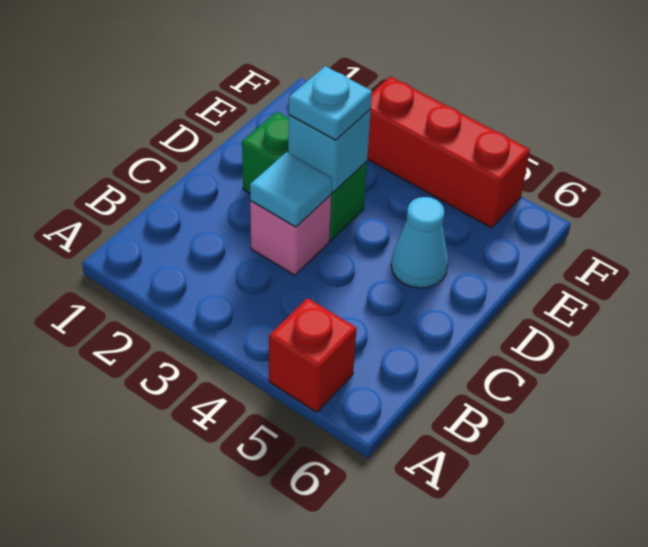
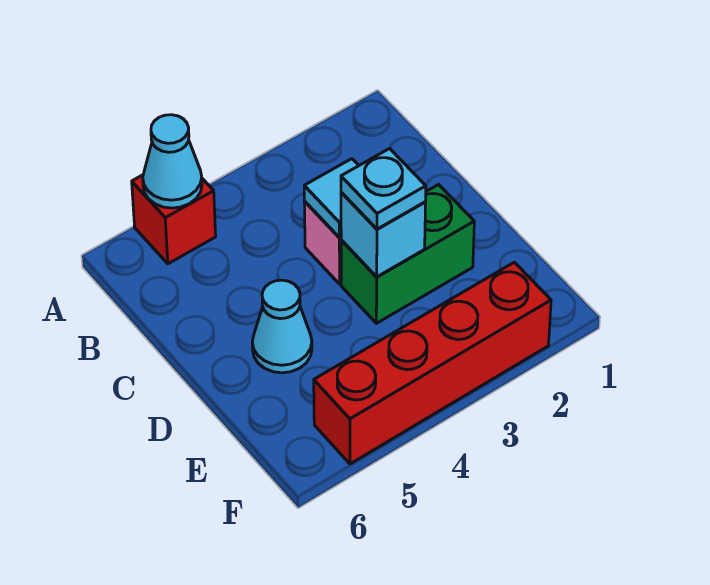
none -> cyan cone A5 level 2
red brick F3:F5 level 1 -> red brick F2:F5 level 1

